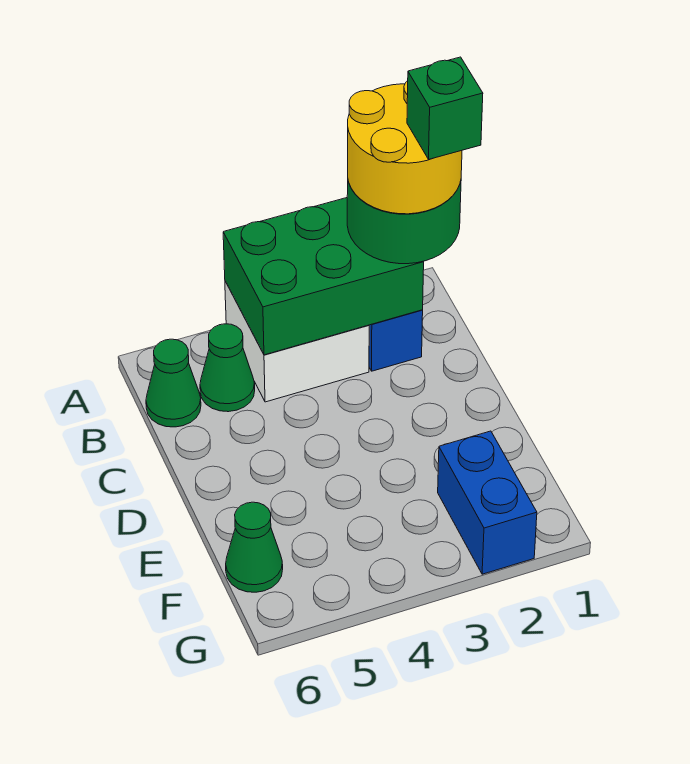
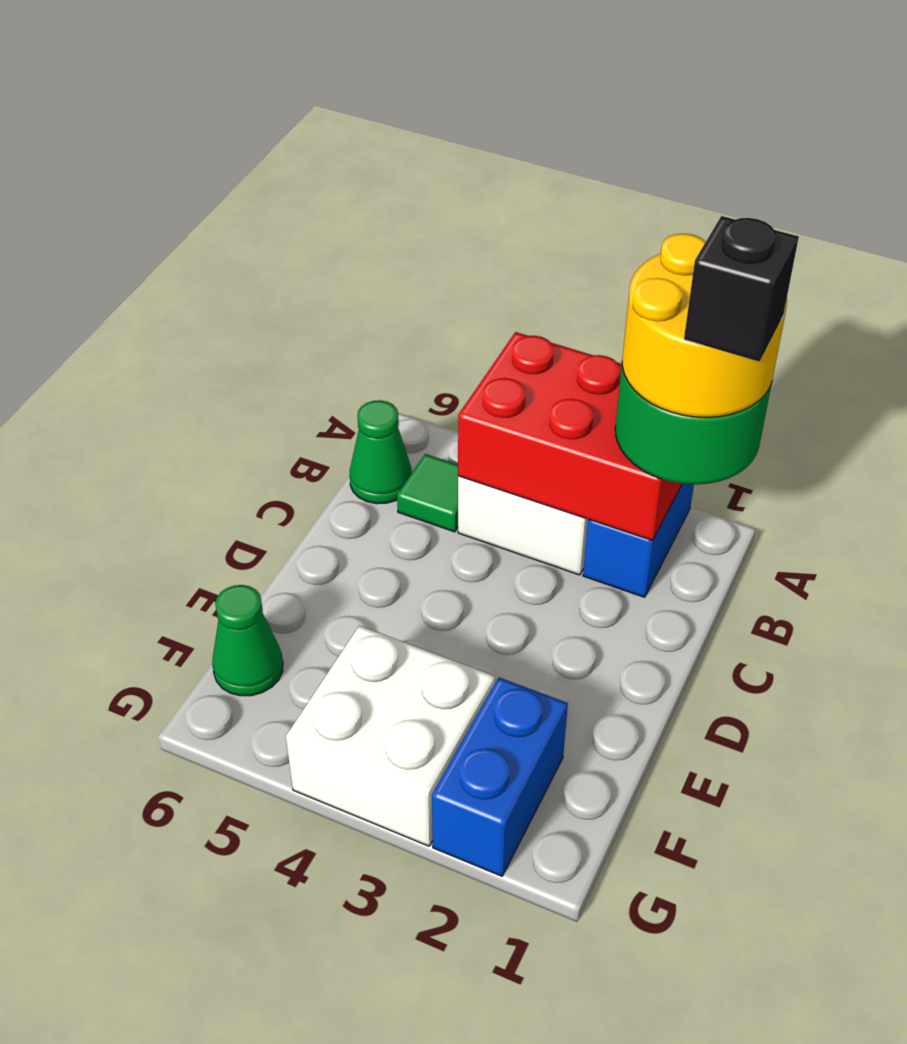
green brick A2:B4 level 2 -> red brick A2:B4 level 2
green brick B1 level 5 -> black brick B1 level 5
green cone B5 level 1 -> green tile B5 level 1
none -> white brick F3:G4 level 1

